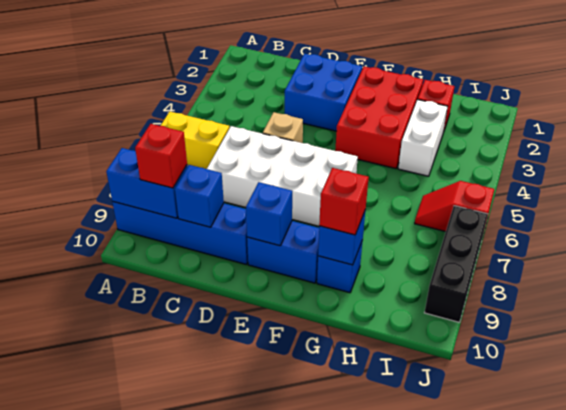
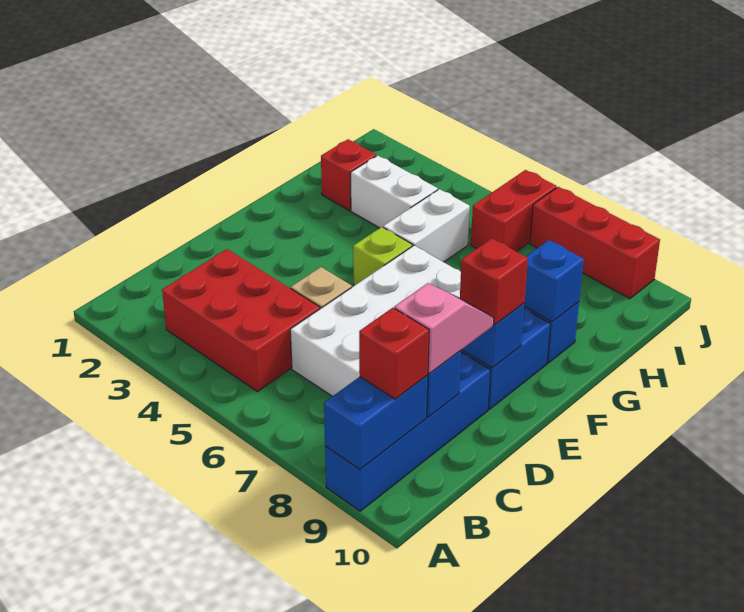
yellow brick A6:B6 level 1 -> none
none -> pink slope C9:D9 level 3 top C
blue brick D2:E3 level 1 -> none
red brick F2:G4 level 1 -> red brick B3:C5 level 1
none -> lime brick F5 level 1
none -> white brick G5:H5 level 1
red brick G9 level 3 -> red brick E9 level 3
red slope I6:J6 level 1 top J -> red brick I6:J6 level 1
black brick J7:J9 level 1 -> red brick J7:J9 level 1

